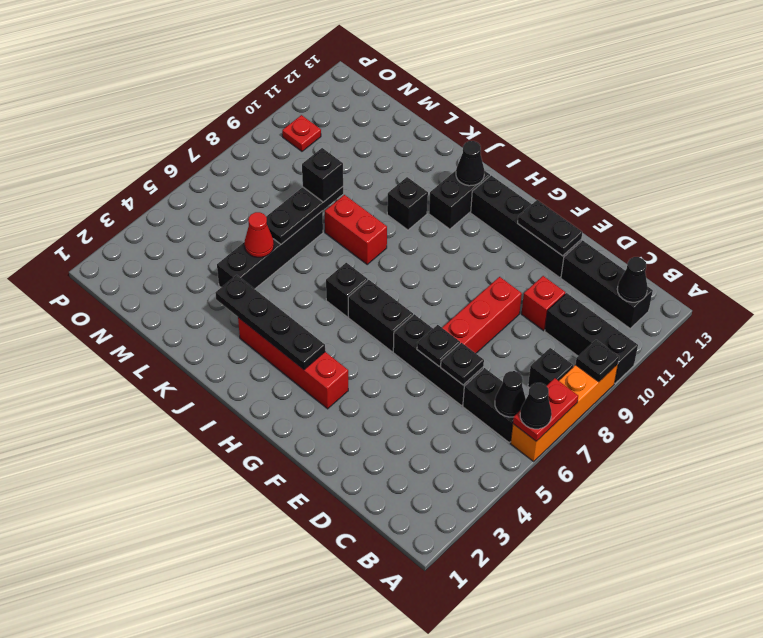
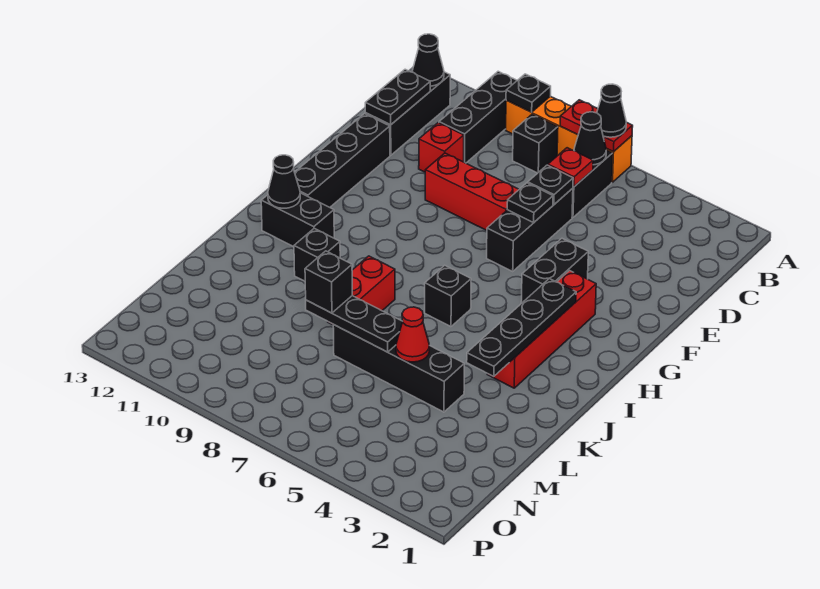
black plate E12:F12 level 2 -> black plate C12:D12 level 2
black brick G6:H6 level 1 -> black brick F4:G4 level 1
red plate O10 level 1 -> red plate C6 level 2

